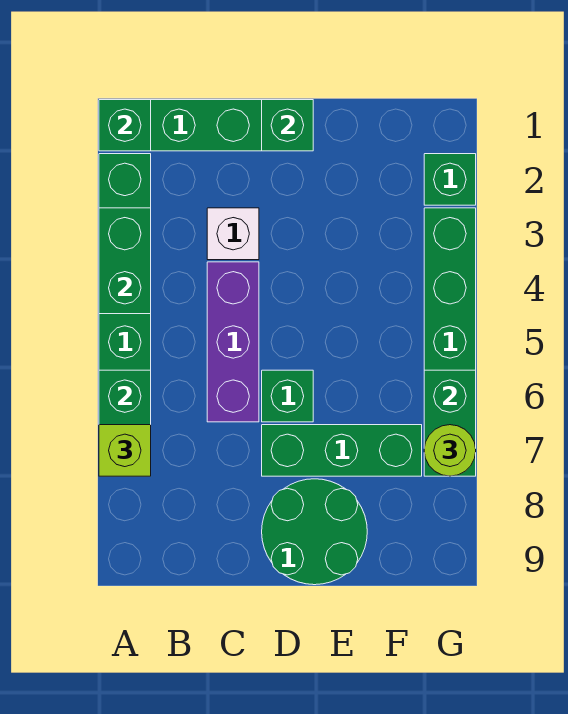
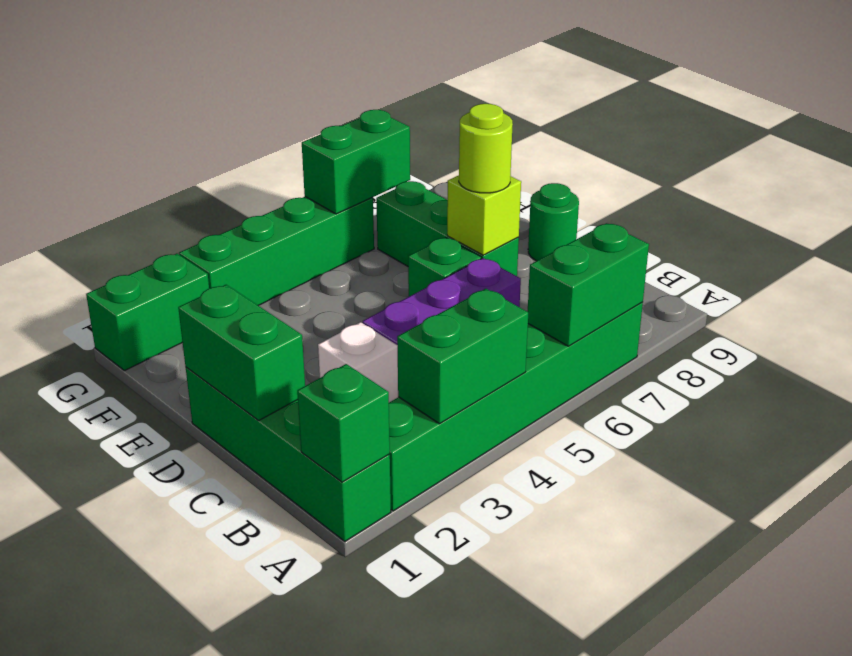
lime brick A7 level 3 -> lime brick D7 level 2
green brick D1 level 2 -> green brick C1:D1 level 2
green round brick D8:E9 level 1 -> green round brick D9 level 1
green brick G2 level 1 -> green brick G1:G2 level 1
lime round brick G7 level 3 -> lime round brick D7 level 3

